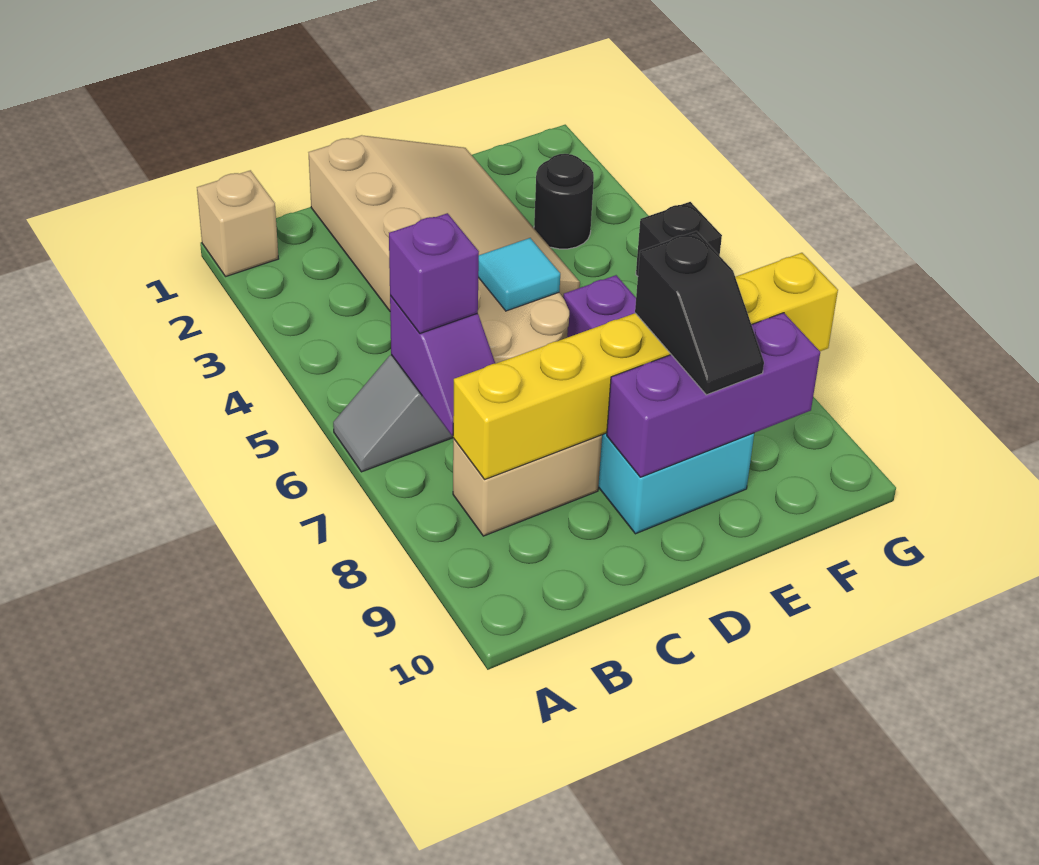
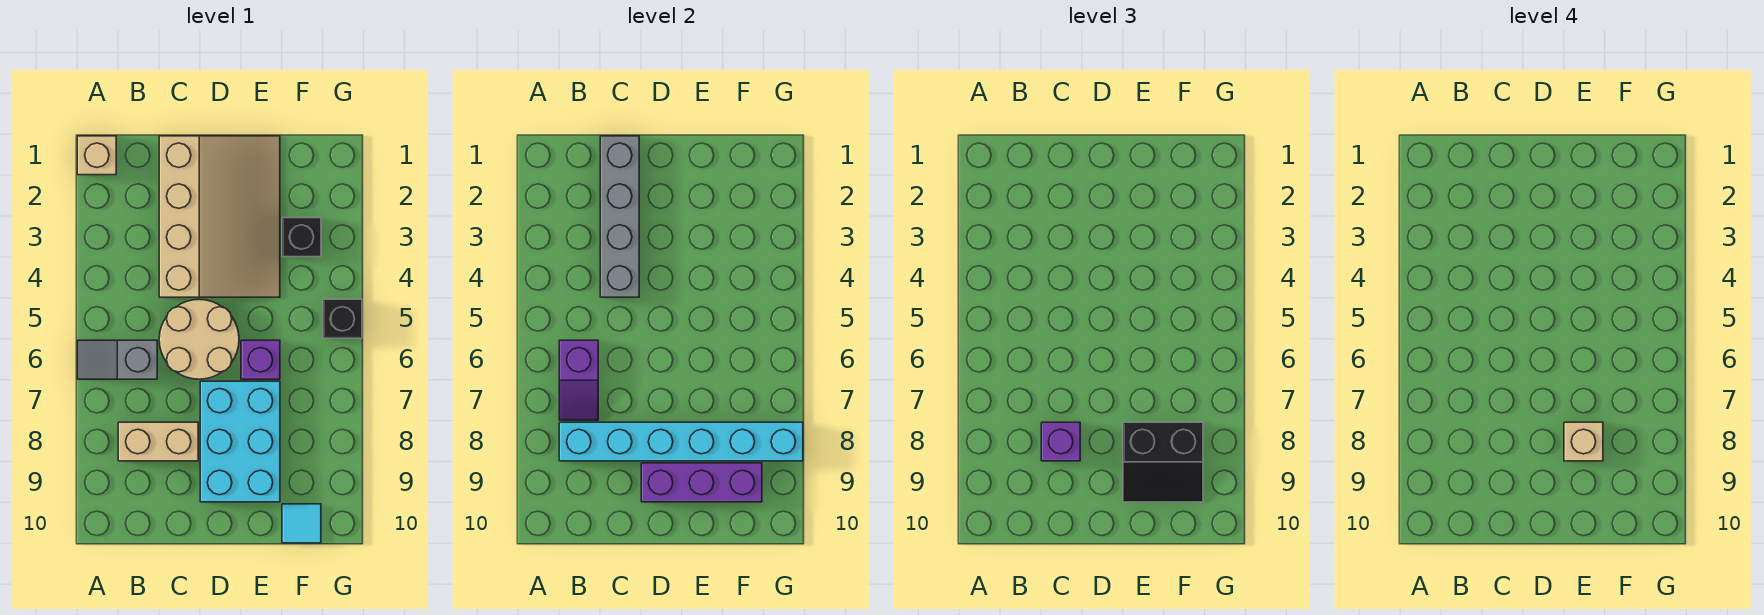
purple brick B6 level 3 -> purple brick C8 level 3
yellow brick B8:G8 level 2 -> cyan brick B8:G8 level 2
none -> grey brick C1:C4 level 2
cyan tile D5 level 2 -> cyan tile F10 level 1
black slope E8:E9 level 3 top 8 -> black slope E8:F9 level 3 top 8
none -> tan brick E8 level 4
black round brick F3 level 1 -> black brick F3 level 1

